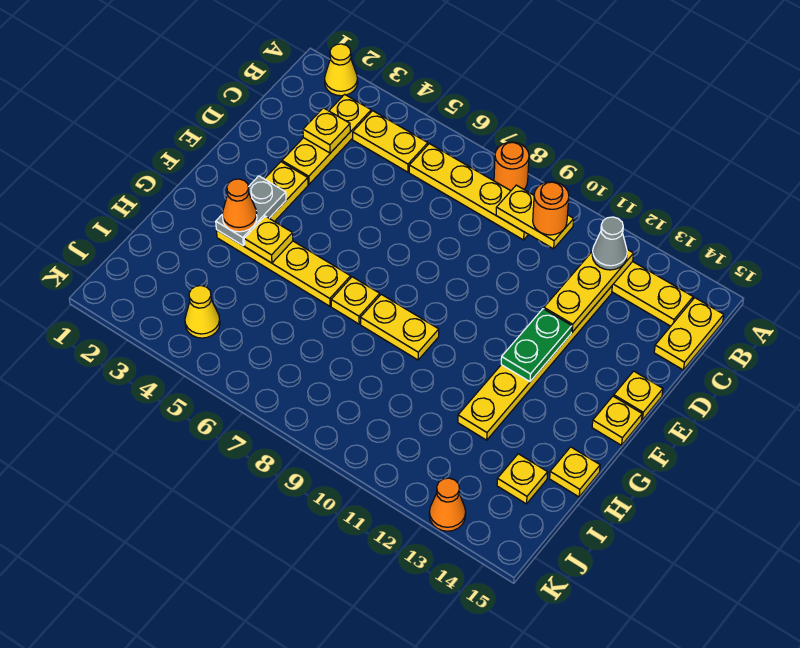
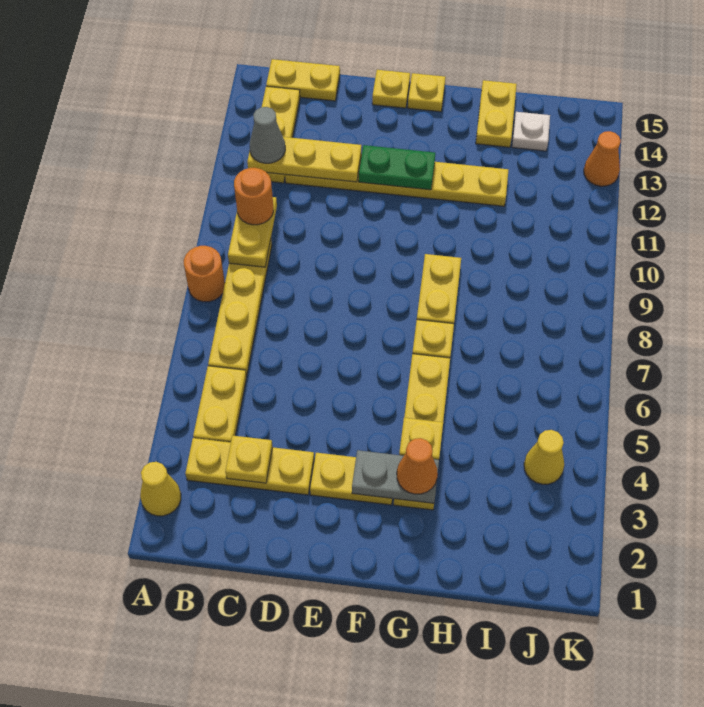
yellow plate H15 level 1 -> yellow plate H14:H15 level 1
yellow plate I14 level 1 -> white plate I14 level 1

